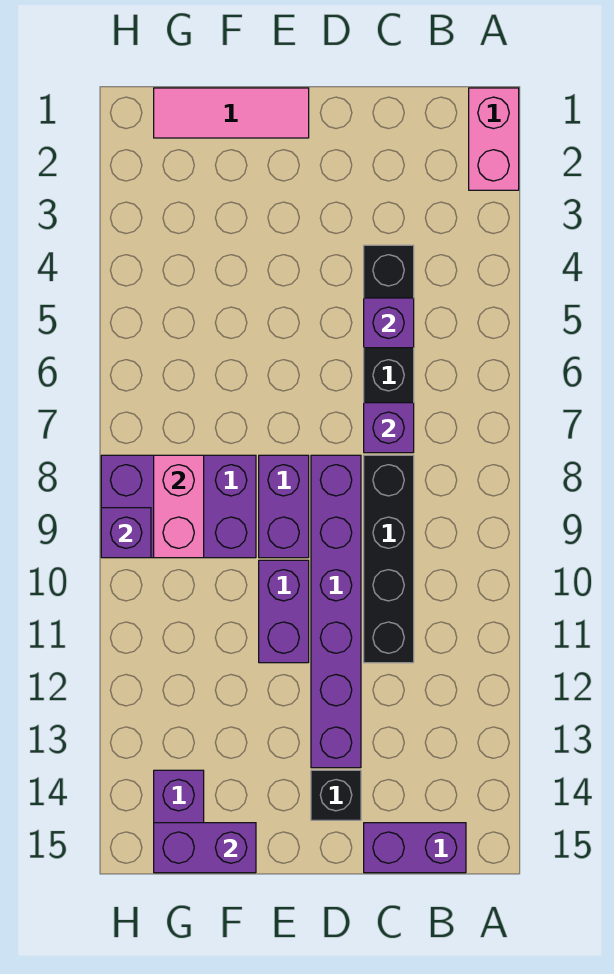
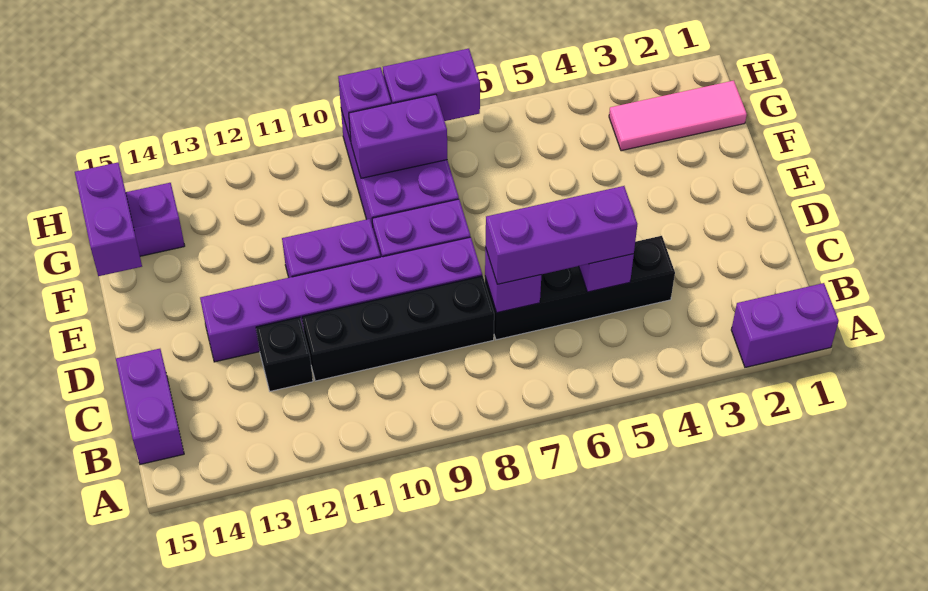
pink brick A1:A2 level 1 -> purple brick A1:A2 level 1
none -> purple brick C5:C7 level 3
black brick D14 level 1 -> black brick C12 level 1
pink tile E1:G1 level 1 -> pink tile G1:G3 level 1
pink brick G8:G9 level 2 -> purple brick G8:G9 level 2
none -> purple brick H7:H8 level 2

